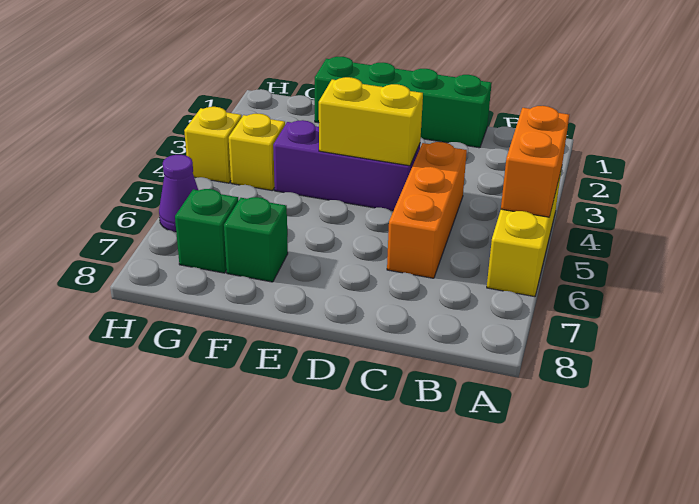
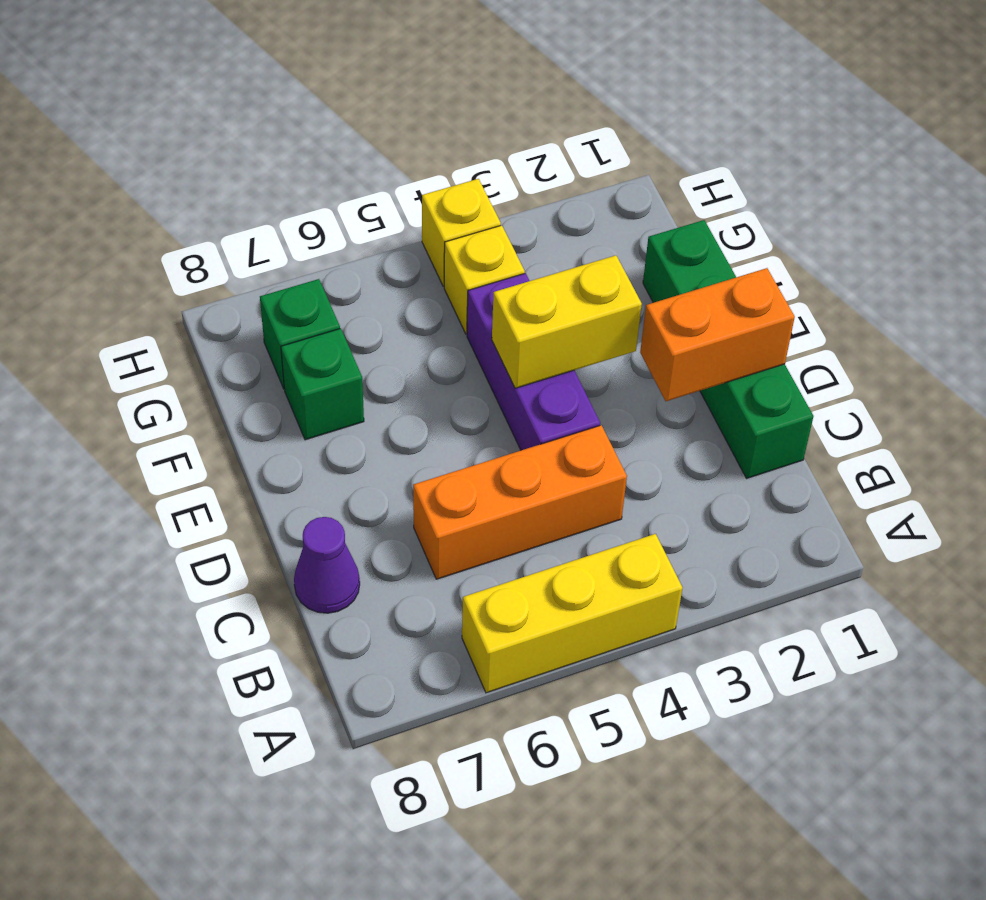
orange brick A4:A5 level 2 -> orange brick D1:D2 level 2
yellow brick D4:E4 level 2 -> yellow brick E3:E4 level 2
purple cone H6 level 1 -> purple cone C8 level 1

